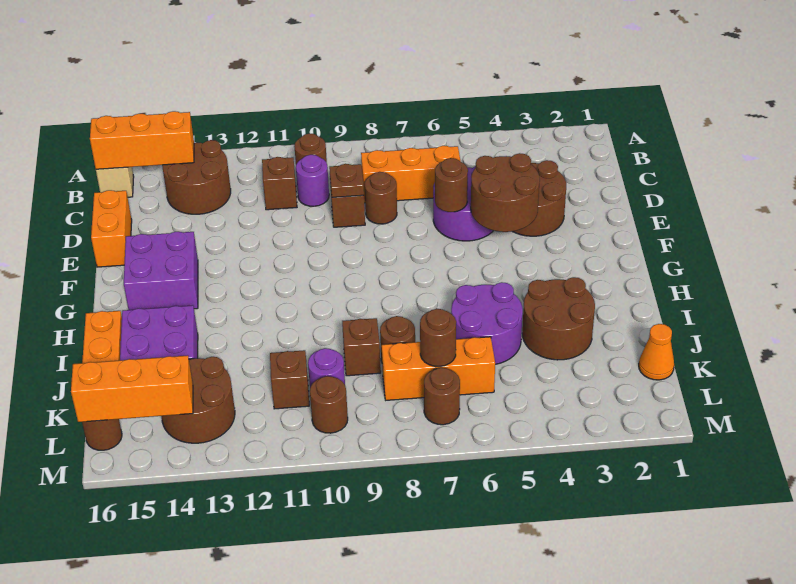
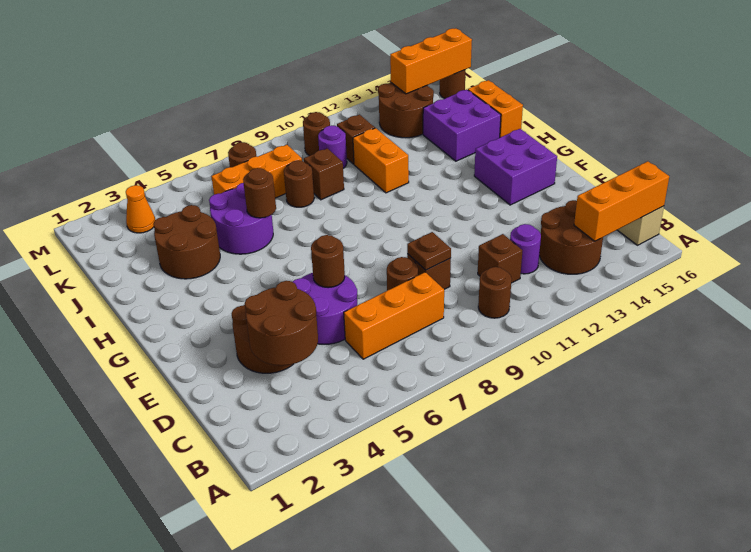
purple round brick C10 level 1 -> purple round brick C12 level 1
orange brick D16:E16 level 1 -> orange brick I11:J11 level 1
brown round brick E4:F5 level 2 -> brown round brick C3:D4 level 2
orange cone K1 level 1 -> orange cone L3 level 1
brown round brick K7 level 2 -> brown round brick I6 level 2

